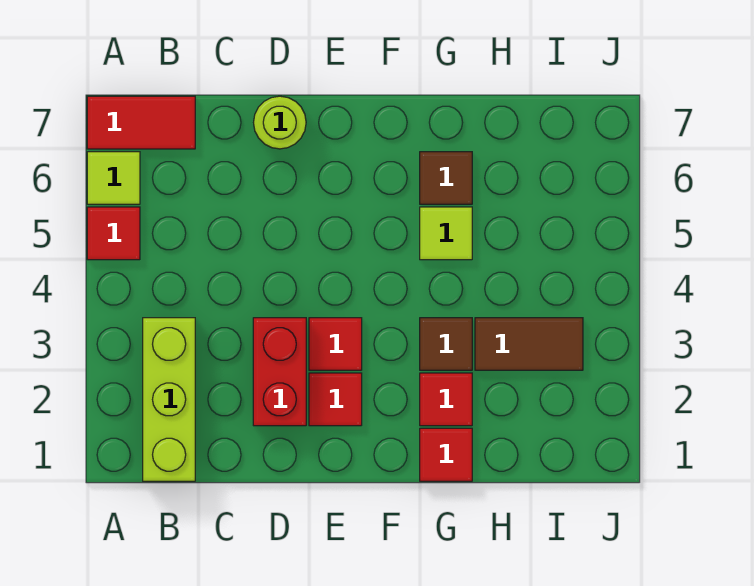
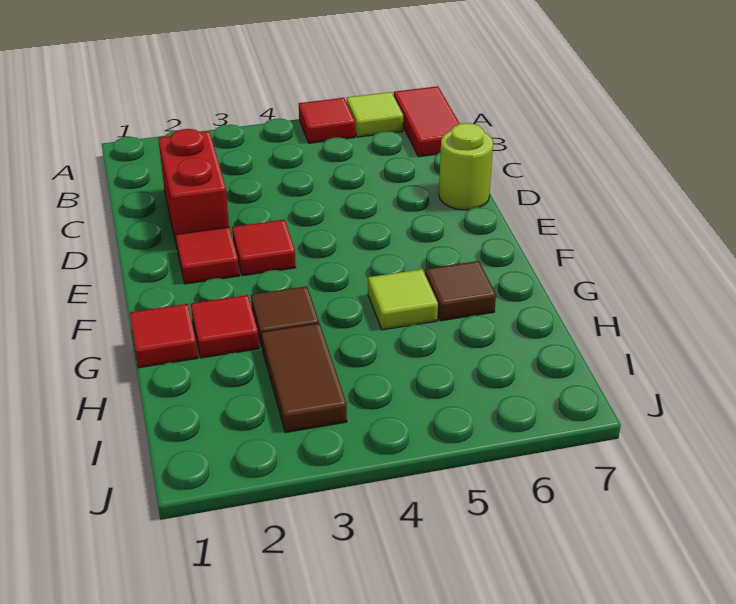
lime brick B1:B3 level 1 -> none
red brick D2:D3 level 1 -> red brick C2:D2 level 1

